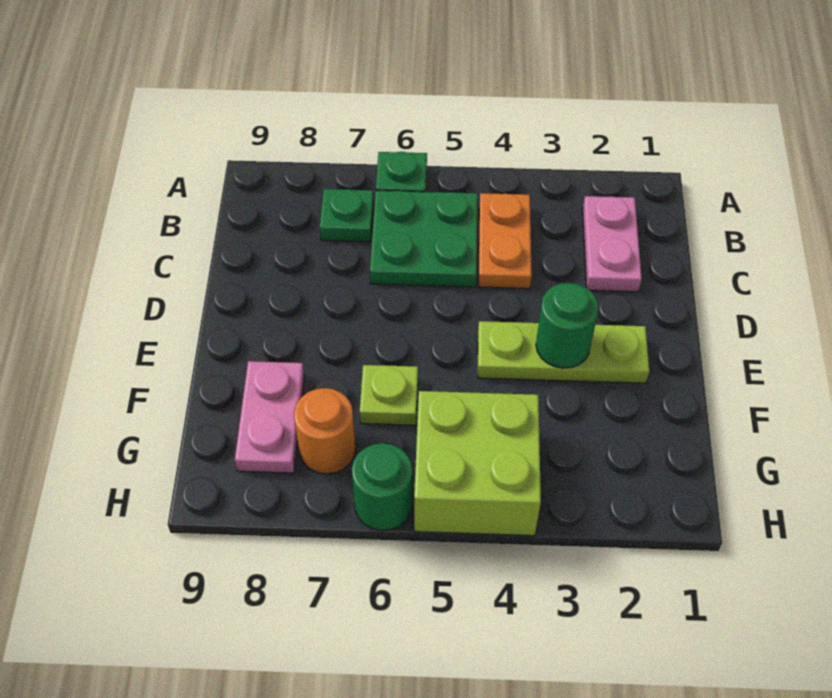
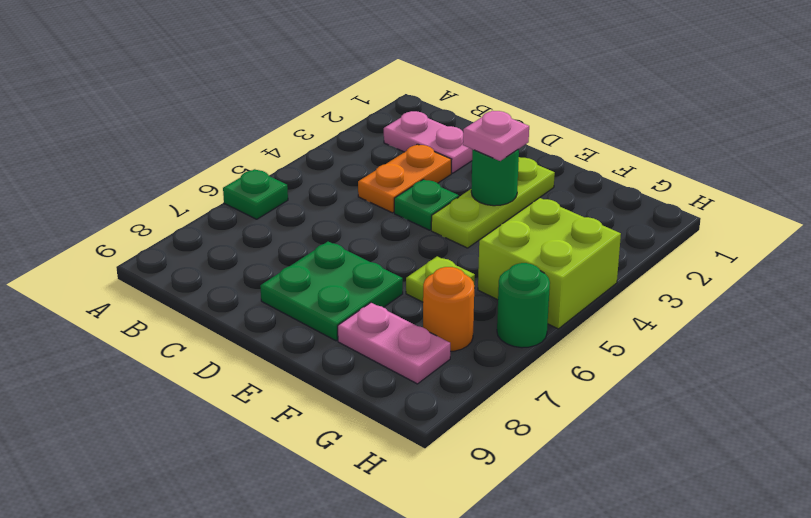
orange plate B4:C4 level 1 -> orange plate C3:C4 level 1
green plate B5:C6 level 1 -> green plate D7:E8 level 1
green plate B7 level 1 -> green plate D4 level 1
none -> pink plate E3 level 3

